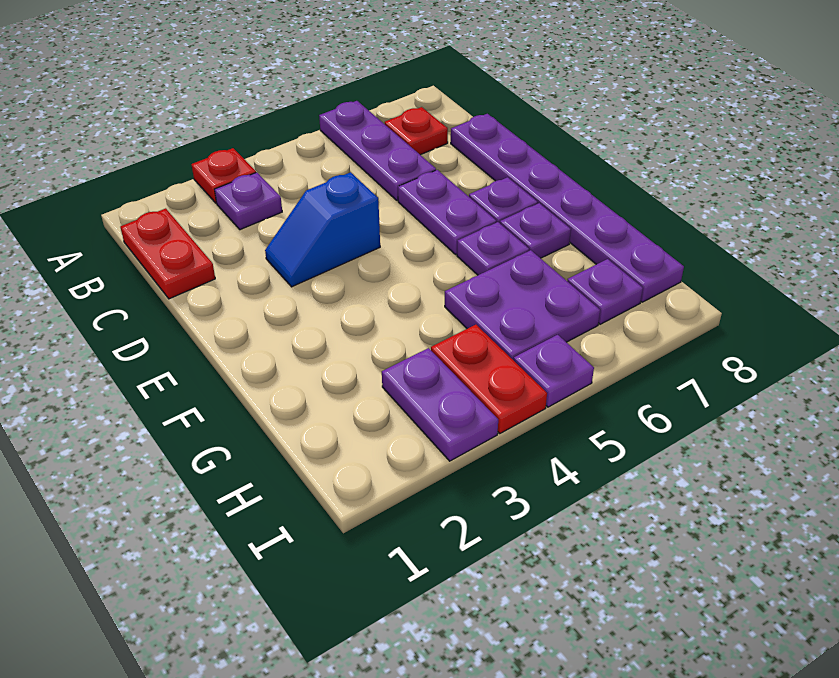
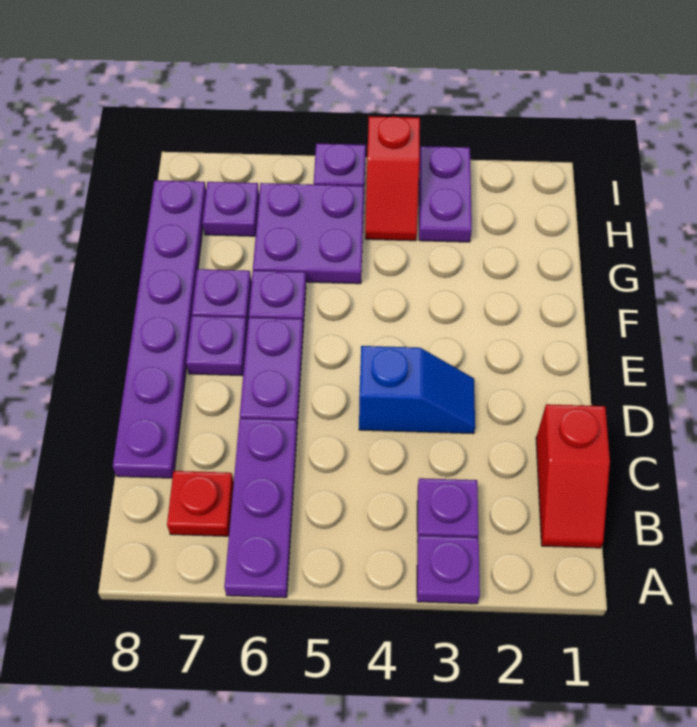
red plate A3 level 1 -> purple plate A3 level 1
red plate B1:C1 level 1 -> red slope B1:C1 level 1 top C
red plate H4:I4 level 1 -> red slope H4:I4 level 1 top I

